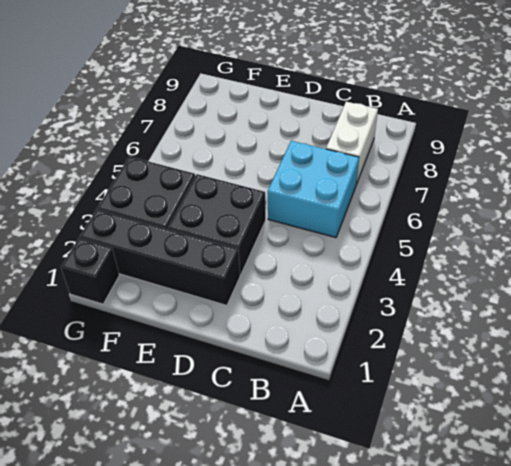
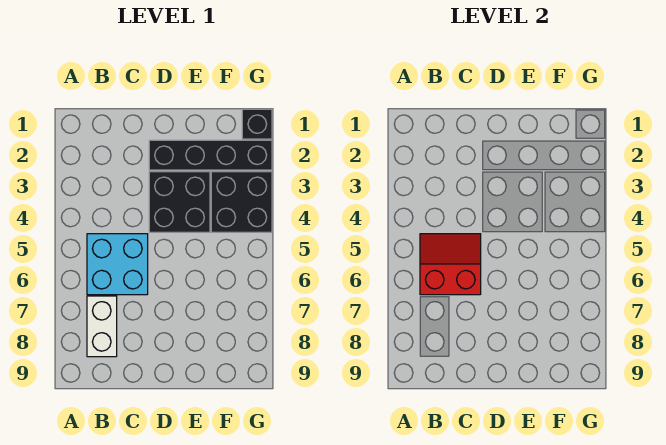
none -> red slope B5:C6 level 2 top 6

